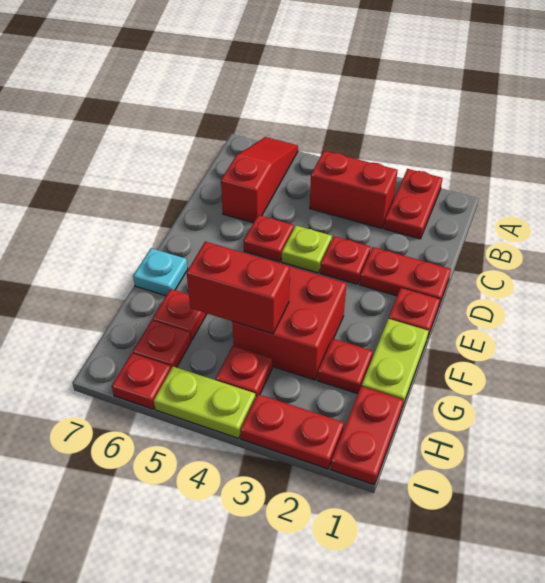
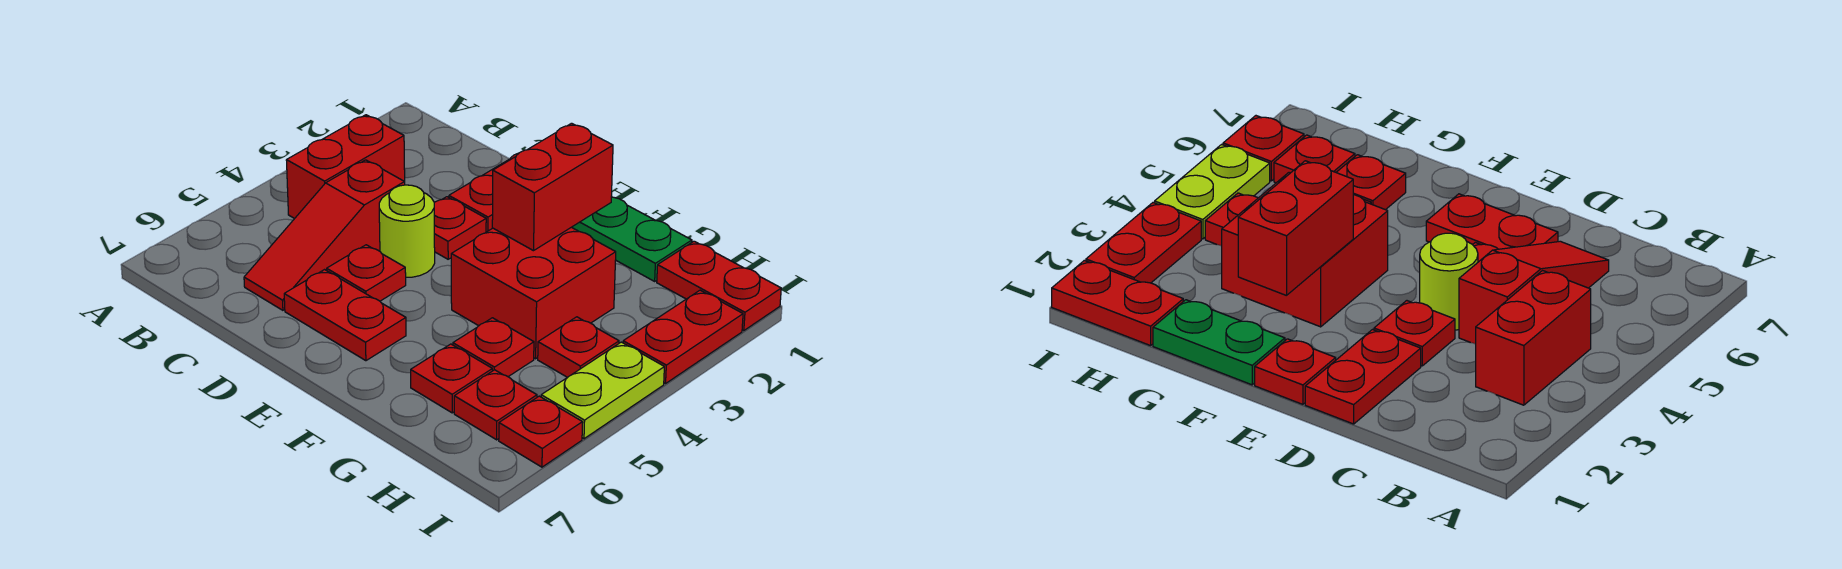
red plate A2:B2 level 1 -> red plate D6:E6 level 1
red slope A6:C6 level 1 top C -> red slope C4:C6 level 1 top 4
lime plate D4 level 1 -> lime round brick D4 level 1
lime plate F1:G1 level 1 -> green plate F1:G1 level 1
cyan plate F7 level 1 -> none
red plate G2 level 1 -> red plate G5 level 1
red brick G4:G5 level 2 -> red brick F2:F3 level 2

